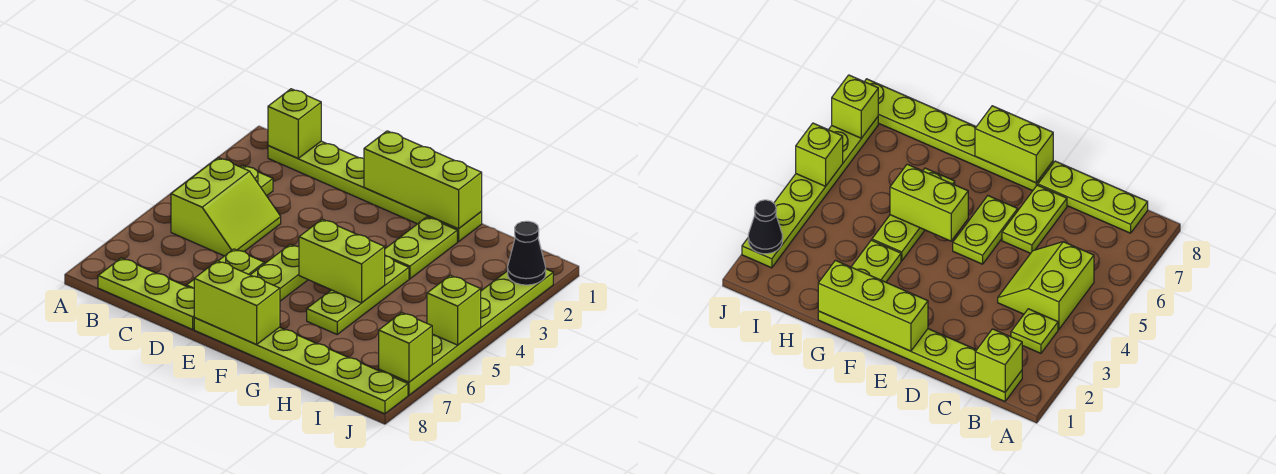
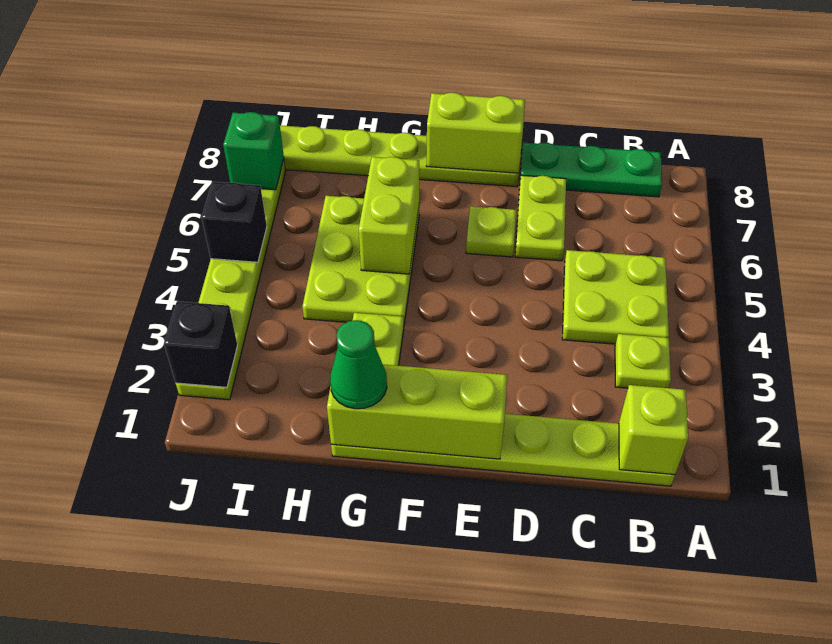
lime slope B4:C5 level 1 top B -> lime plate B4:C5 level 1
lime plate B8:D8 level 1 -> green plate B8:D8 level 1
lime plate E5:E6 level 1 -> lime plate E6 level 1
lime brick F5:G5 level 2 -> lime brick G5:G6 level 2
none -> green cone G1 level 3
lime plate G4:G6 level 1 -> lime plate G4:H6 level 1
black cone J2 level 2 -> black brick J2 level 2
lime brick J5 level 2 -> black brick J5 level 2
lime brick J7 level 2 -> green brick J7 level 2

